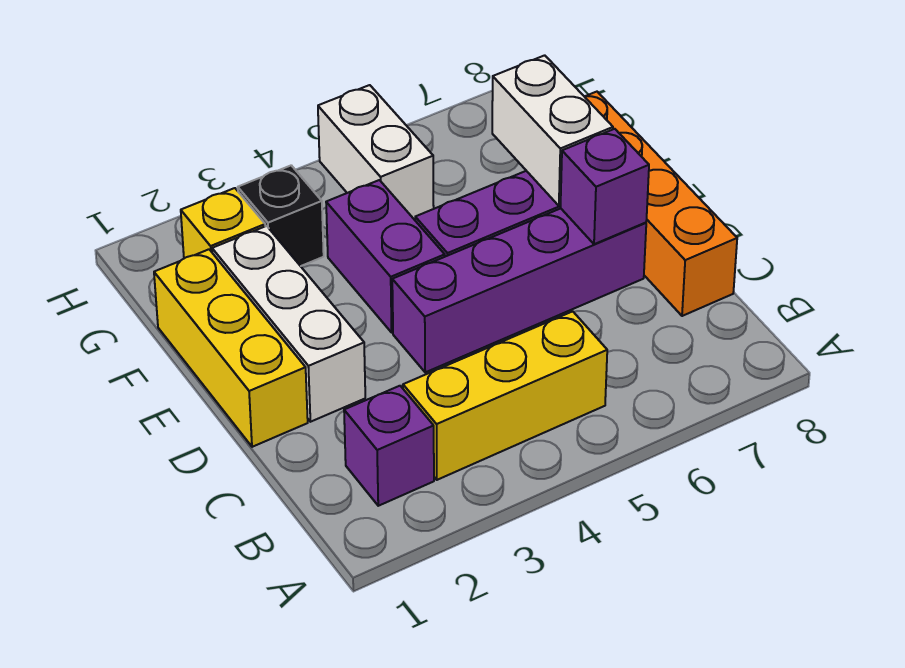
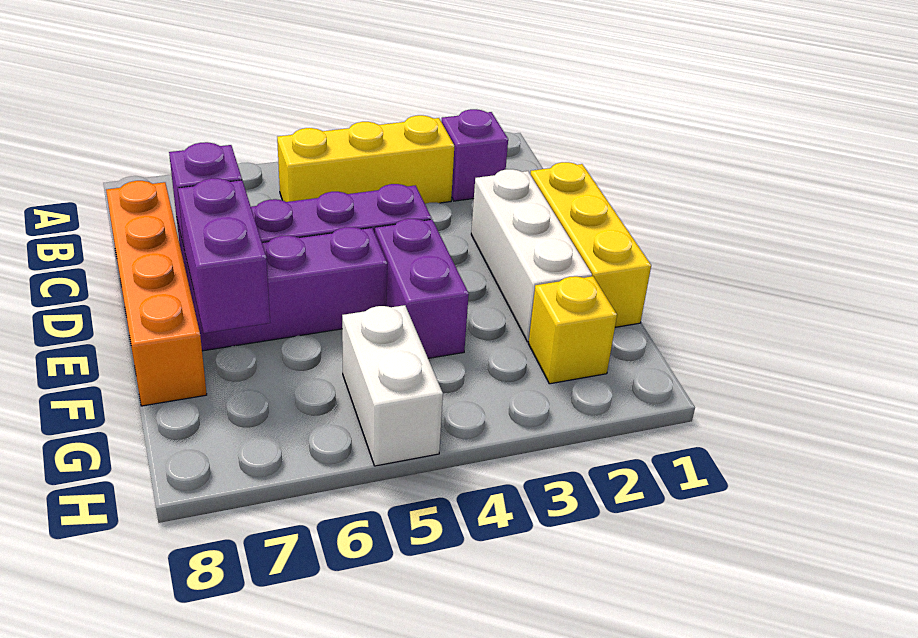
white brick E7:F7 level 2 -> purple brick E7:F7 level 2
black brick G3 level 1 -> none

